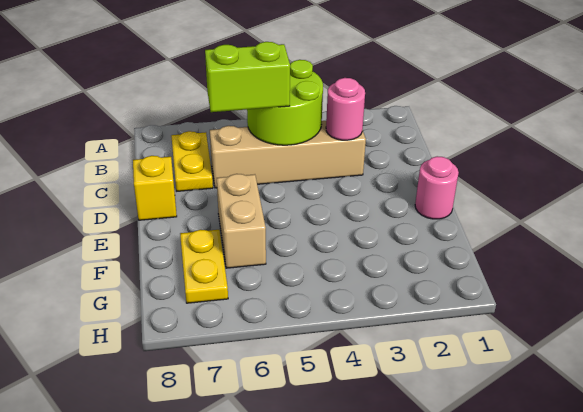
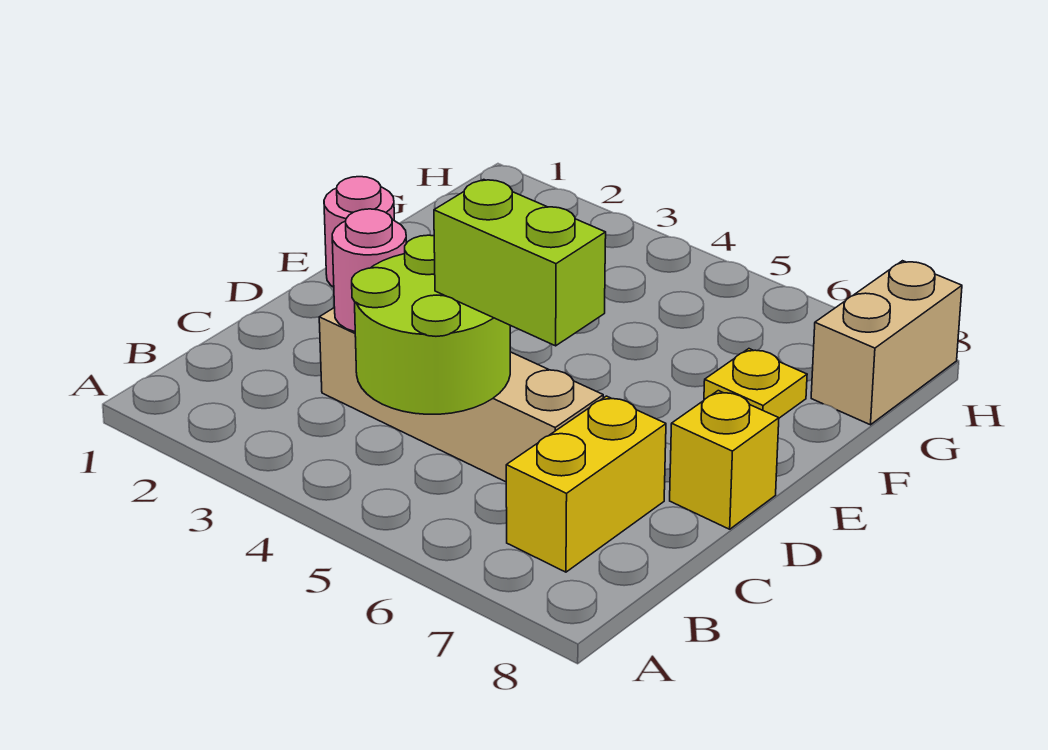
yellow plate B7:C7 level 1 -> yellow brick B7:C7 level 1
tan brick E6:F6 level 1 -> tan brick G8:H8 level 1
yellow plate F7:G7 level 1 -> yellow plate F7 level 1

